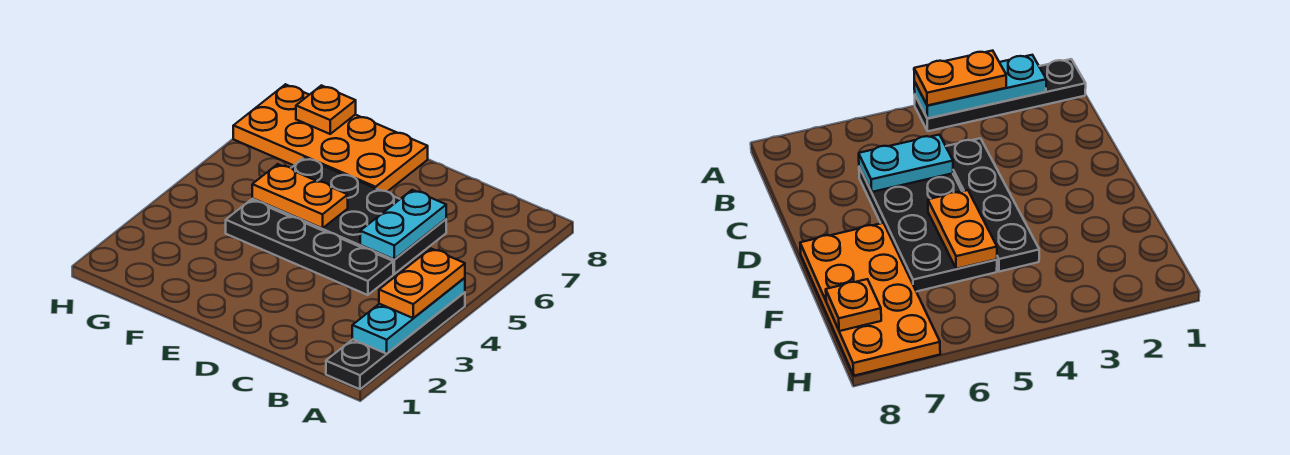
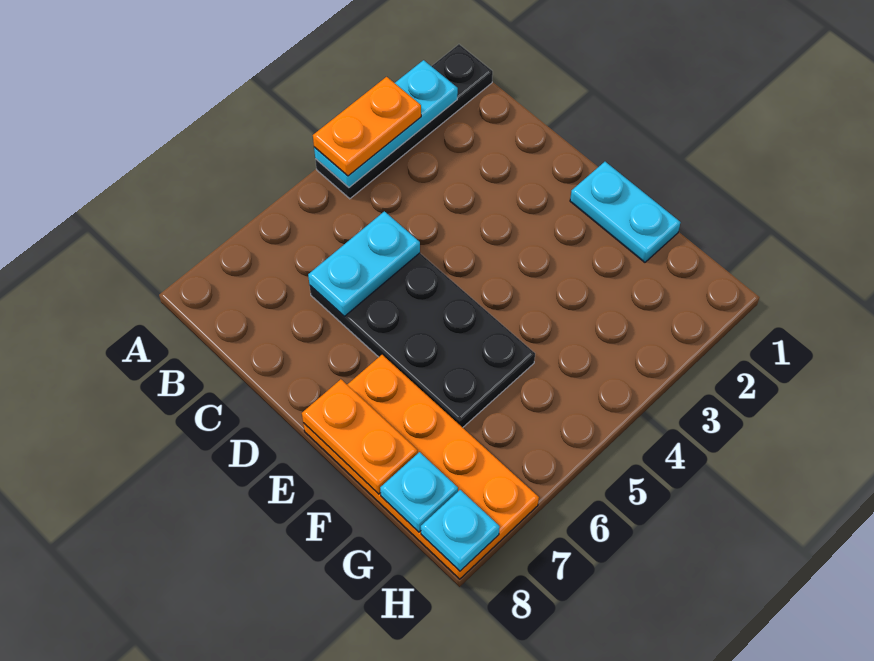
black plate C4:F4 level 1 -> none
none -> cyan plate E1:F1 level 1
orange plate E5:F5 level 2 -> orange plate E8:F8 level 2
orange plate G8 level 2 -> cyan plate G8 level 2
none -> cyan plate H8 level 2

